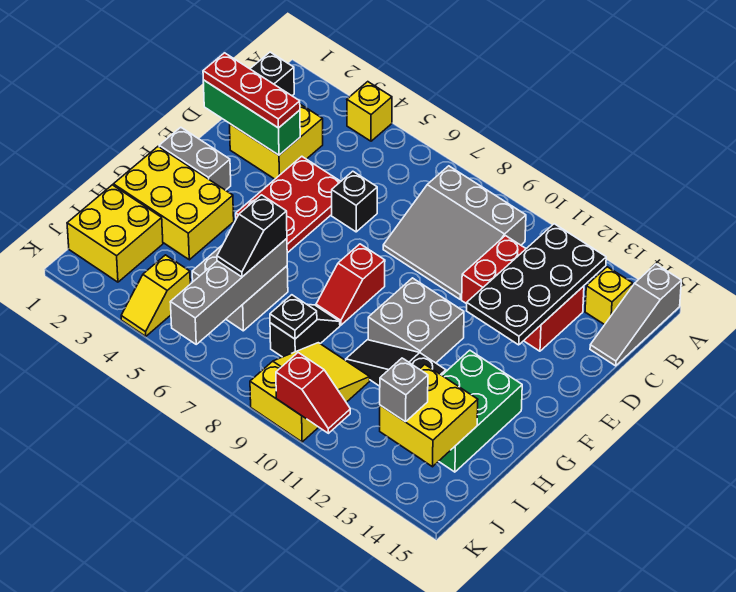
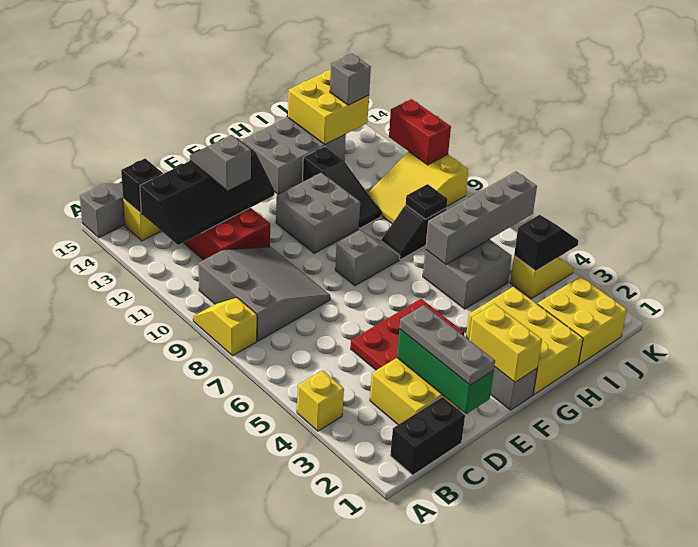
none -> yellow slope A8:A9 level 1 top 8
black plate B12:E13 level 2 -> black slope B12:E13 level 2 top 13
red plate D1:D3 level 3 -> grey plate D1:D3 level 3
black brick D6 level 1 -> black brick B14 level 2
none -> grey slope D12:D13 level 3 top 12
none -> yellow brick F1:F2 level 2
red slope F8:G8 level 1 top F -> grey slope F8:G8 level 1 top F
green brick G13:I14 level 1 -> grey brick G13:I14 level 1
black slope H6:I6 level 3 top H -> black slope J4:K4 level 2 top J
red slope K10:K11 level 2 top 10 -> red brick K10:K11 level 2

